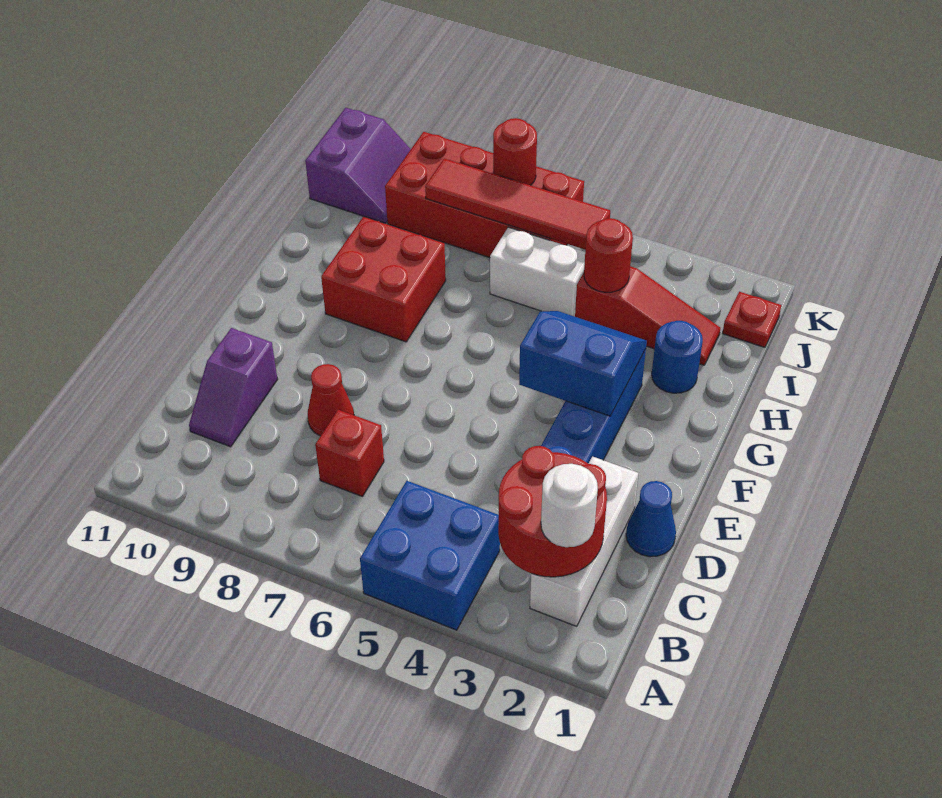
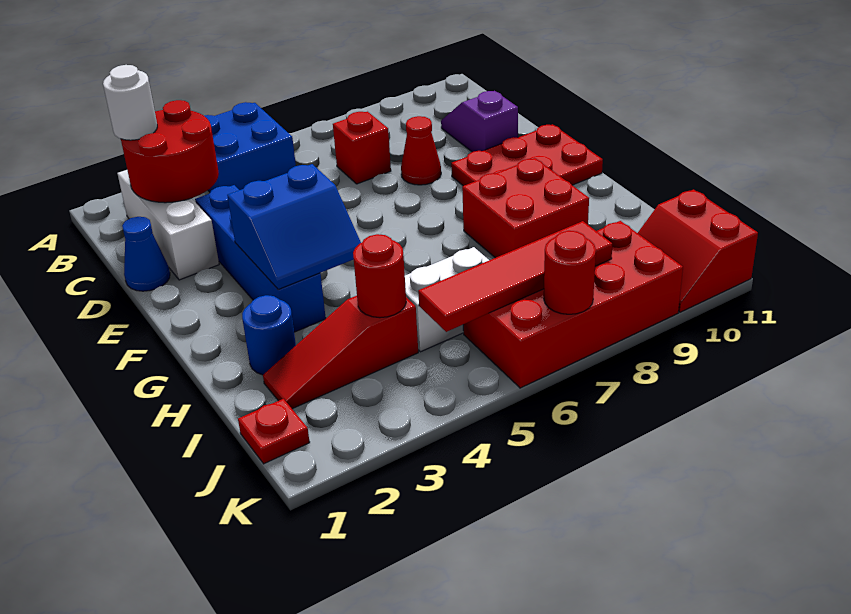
none -> red plate E9:F11 level 1
purple slope J10:K11 level 1 top 11 -> red slope J10:K11 level 1 top 11

